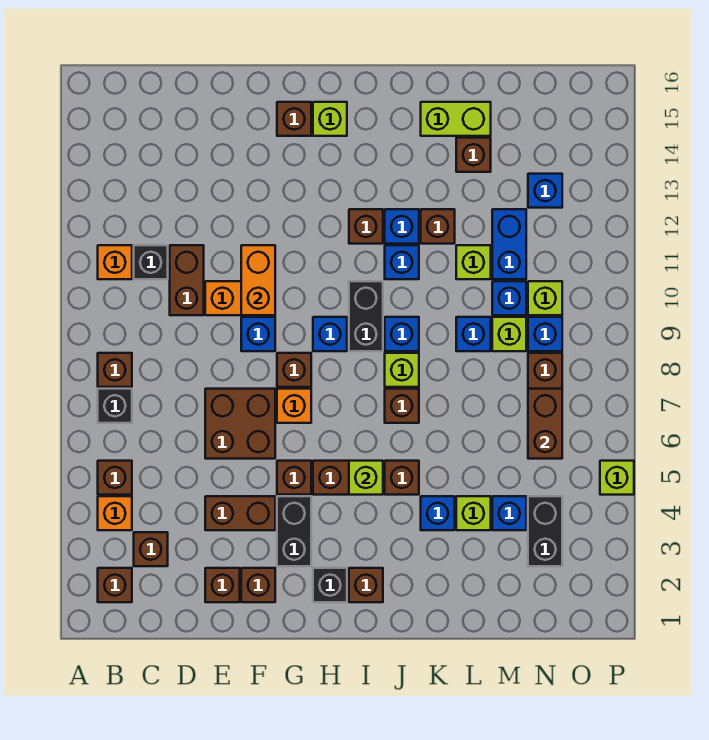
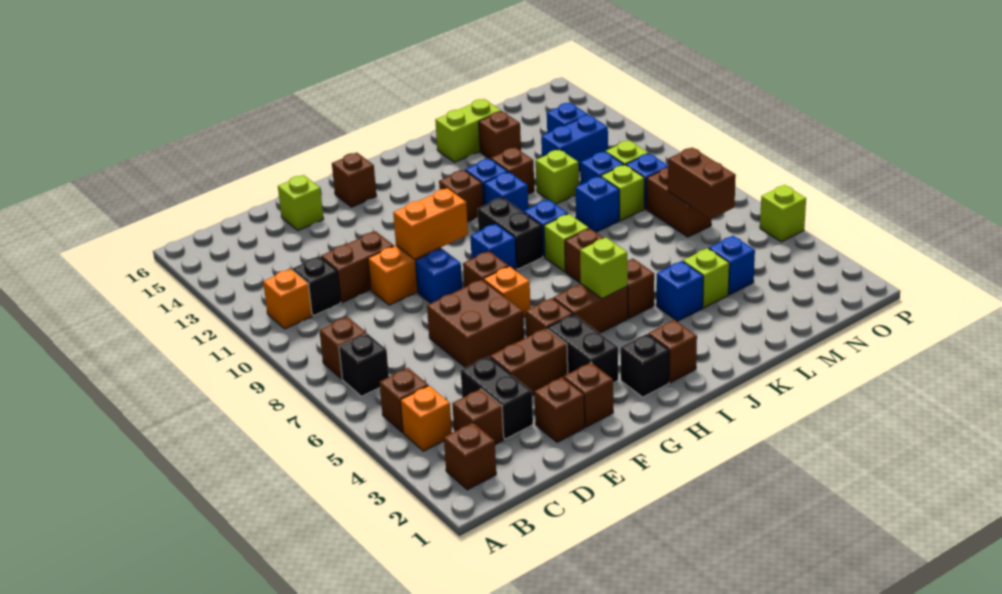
brown brick D10:D11 level 1 -> brown brick D11:E11 level 1
orange brick F10:F11 level 2 -> orange brick F10:G10 level 2
lime brick H15 level 1 -> lime brick E15 level 1
blue brick M11:M12 level 1 -> blue brick M12:N12 level 1
black brick N3:N4 level 1 -> black brick D3:D4 level 1

